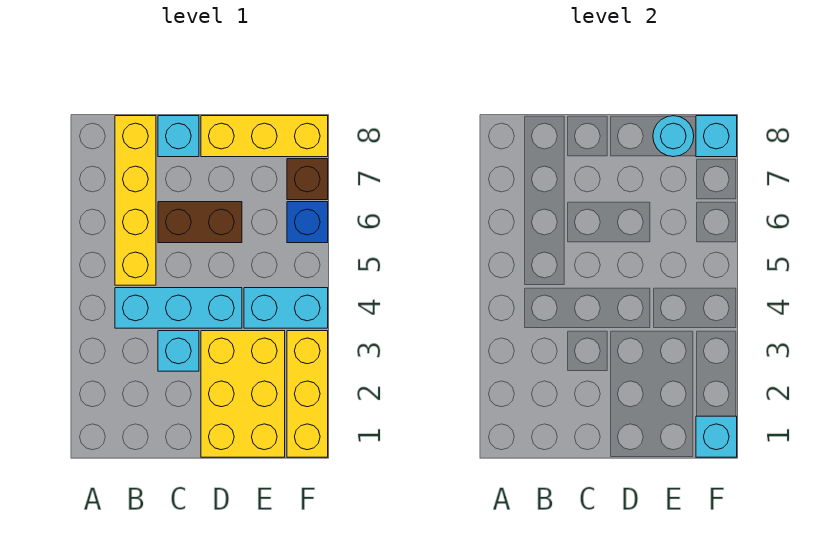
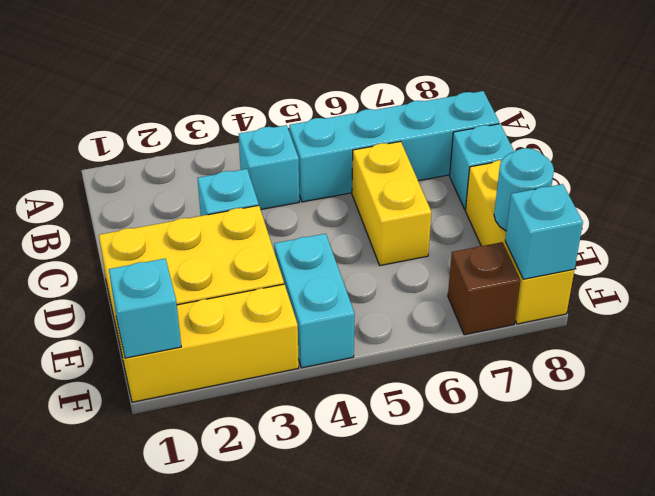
cyan brick B4:D4 level 1 -> cyan brick B4 level 1
yellow brick B5:B8 level 1 -> cyan brick B5:B8 level 1
brown brick C6:D6 level 1 -> yellow brick C6:D6 level 1
blue brick F6 level 1 -> none

